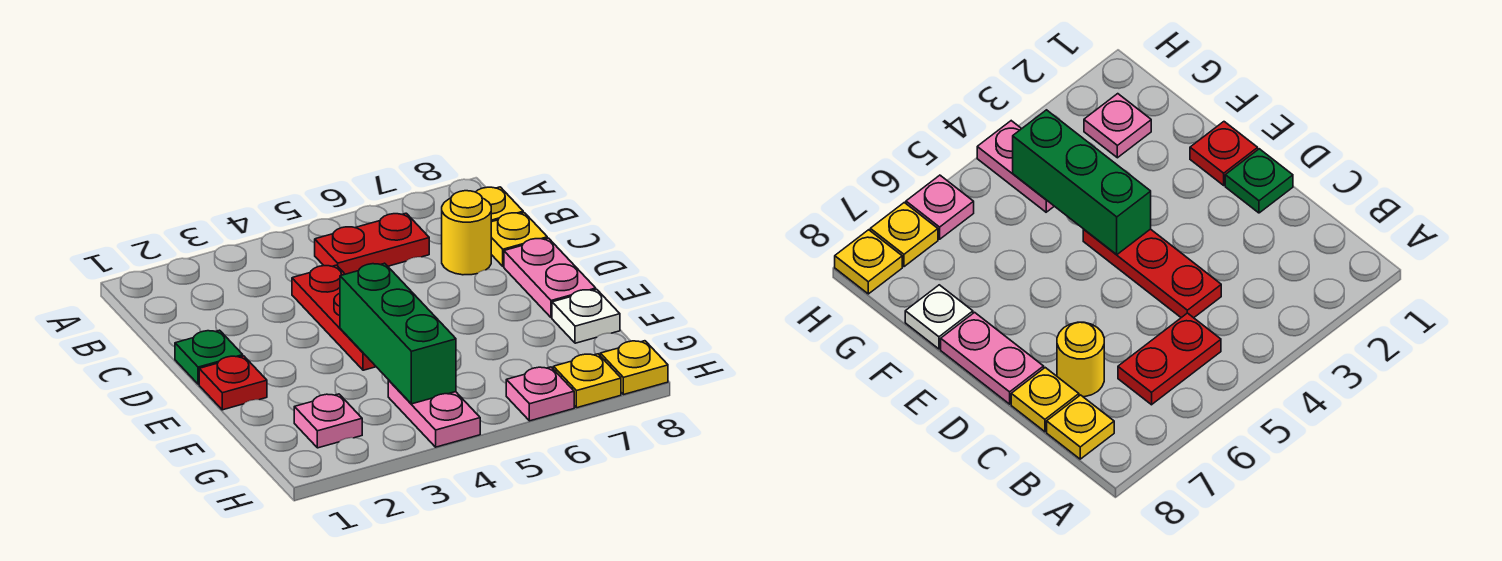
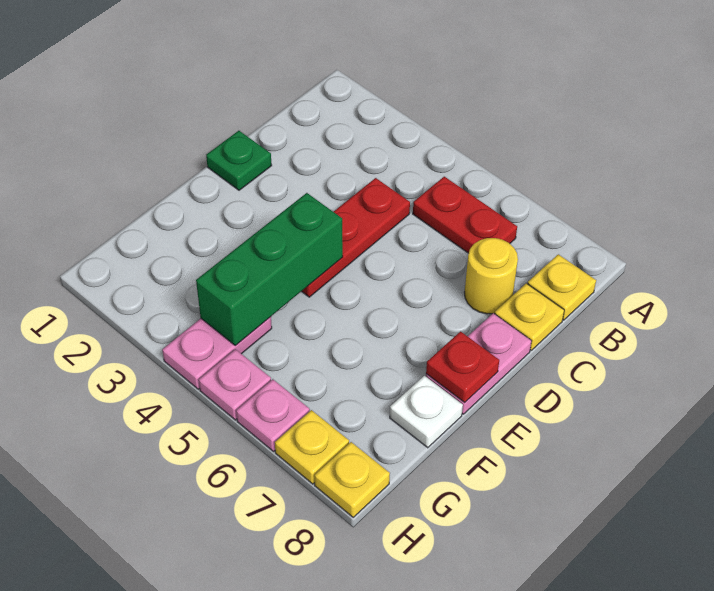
red plate E1 level 1 -> red plate E8 level 2
pink plate G2 level 1 -> pink plate H5 level 1

